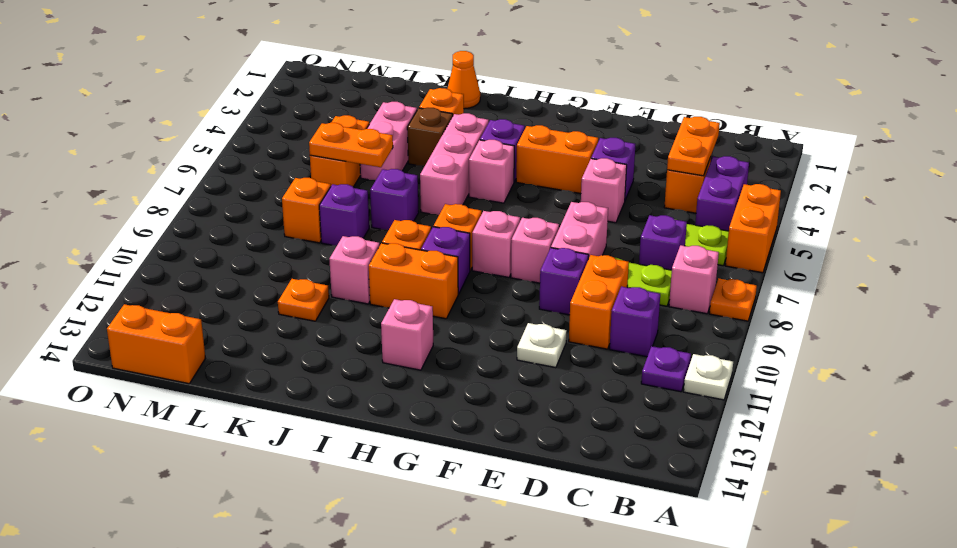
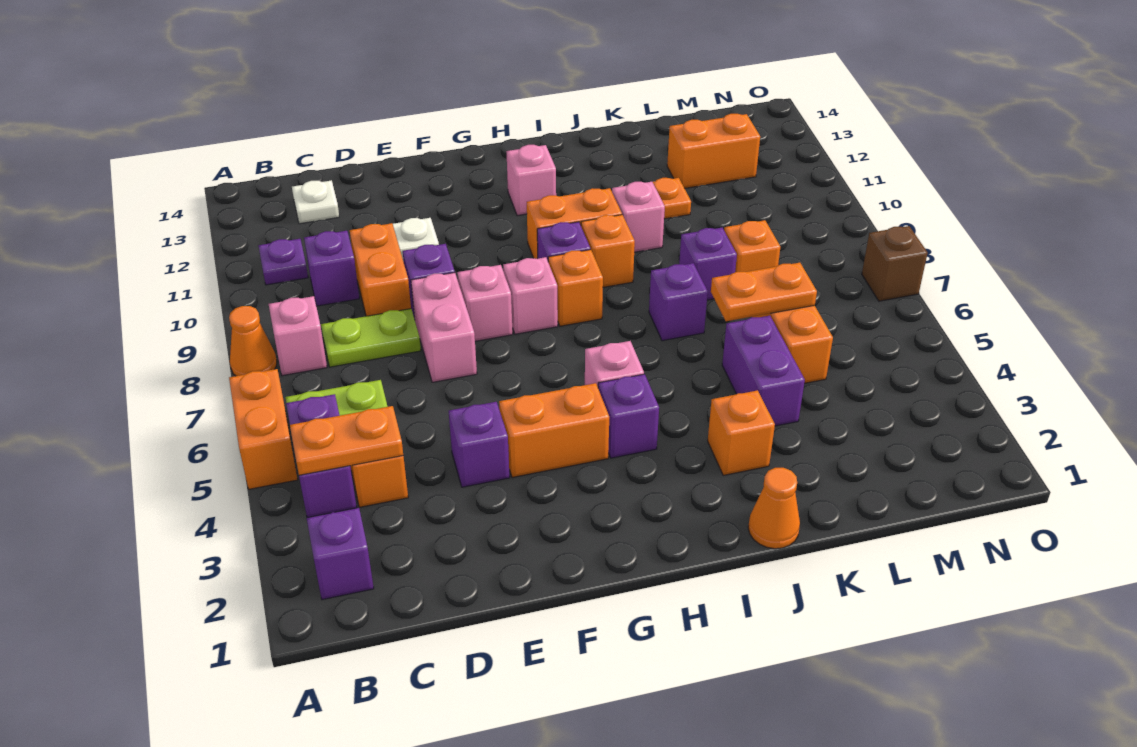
orange plate A8 level 1 -> orange cone A8 level 1
white plate A11 level 1 -> white plate C13 level 1
orange plate C3:C4 level 2 -> orange plate B4:C4 level 2
purple brick C7 level 1 -> purple brick B2 level 1
pink brick E5 level 1 -> none
pink brick I4:I6 level 1 -> none
brown brick J4 level 1 -> brown brick O7 level 1
pink brick K4:K5 level 1 -> purple brick K4:K5 level 1
orange brick M14:N14 level 1 -> orange brick L12:M12 level 1

